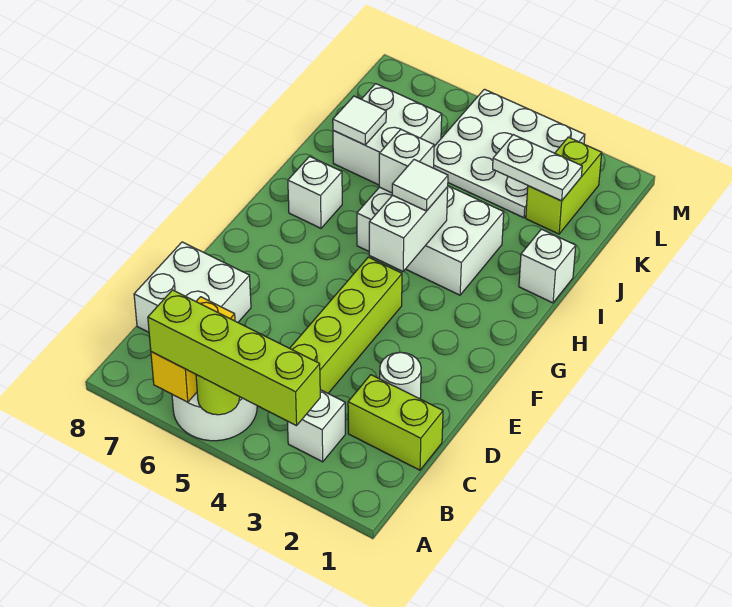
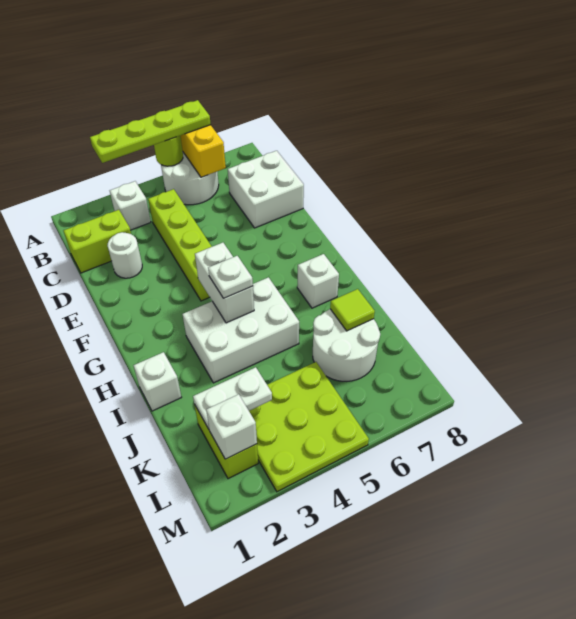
lime brick A3:A6 level 3 -> lime plate A3:A6 level 3
white tile H4 level 3 -> white plate H4 level 3
white brick I5 level 2 -> white brick L2 level 2
white brick J6:K7 level 1 -> white round brick J6:K7 level 1
white tile J7 level 2 -> lime tile J7 level 2
white plate K3:M5 level 1 -> lime plate K3:M5 level 1

